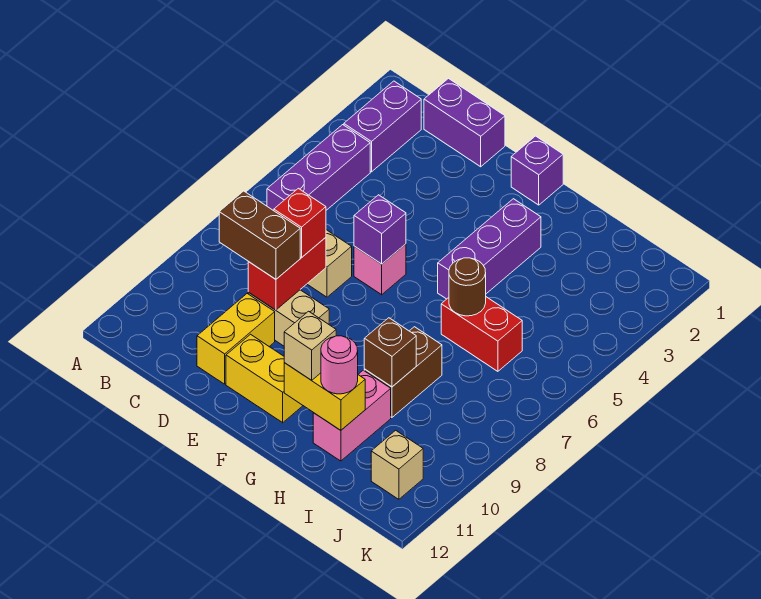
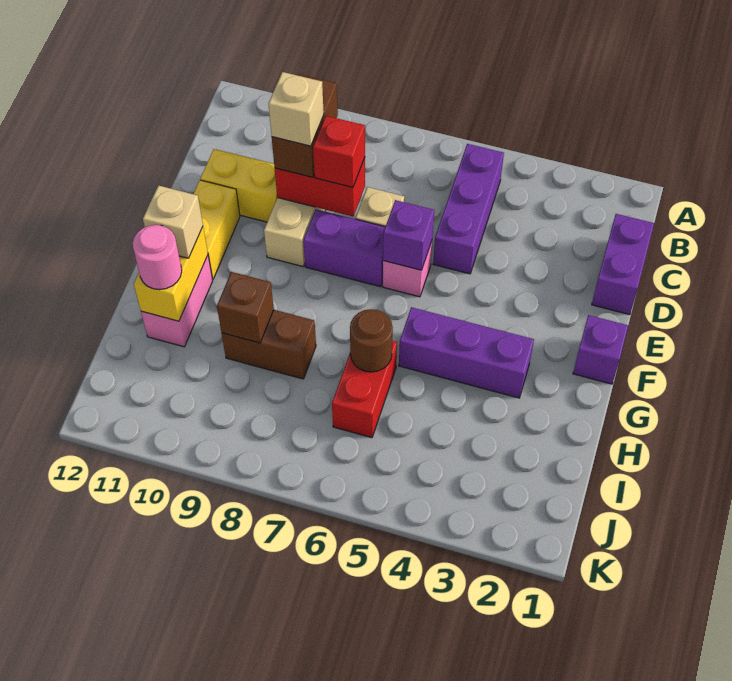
purple brick B2:B3 level 1 -> purple brick E7:E8 level 1
purple brick B4:B6 level 1 -> purple brick B5:D5 level 1
pink brick H10:H11 level 1 -> pink brick G11:H11 level 1
tan brick J11 level 1 -> tan brick D9 level 4

